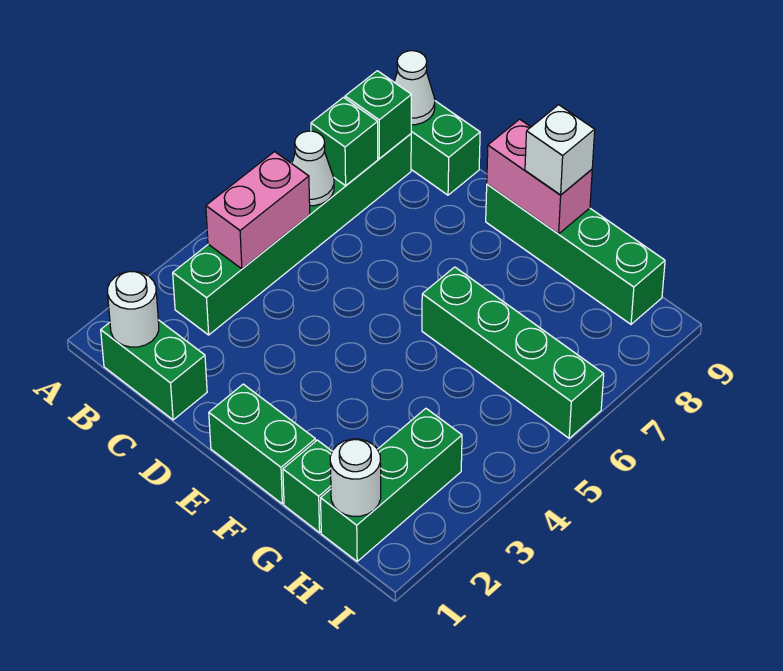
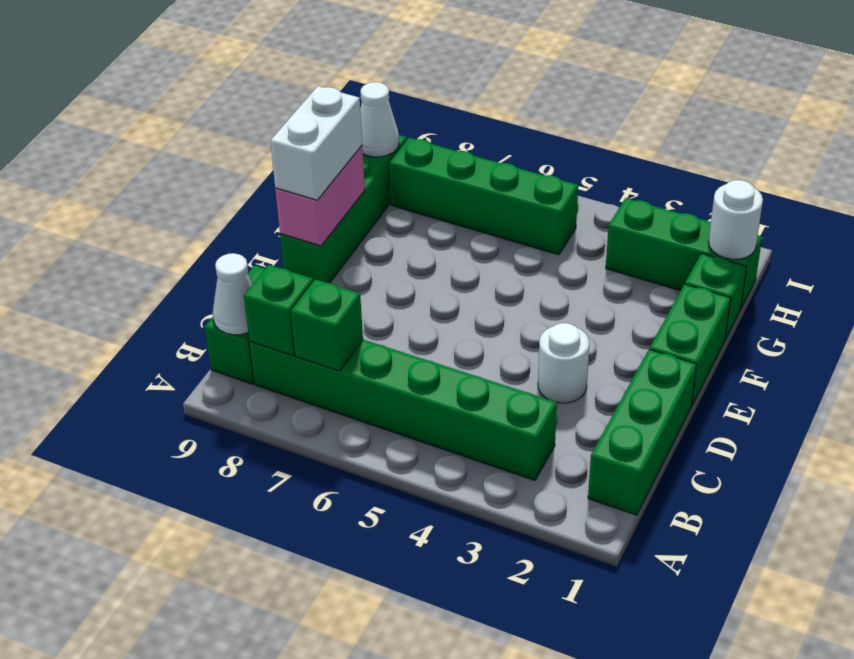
green brick B1:C1 level 1 -> green brick B1:D1 level 1
white round brick B1 level 2 -> white round brick D3 level 1
pink brick B4:B5 level 2 -> none
white cone B6 level 2 -> white cone H9 level 2
green brick F6:I6 level 1 -> green brick H5:H8 level 1
white brick F9 level 3 -> white brick E9:F9 level 3

